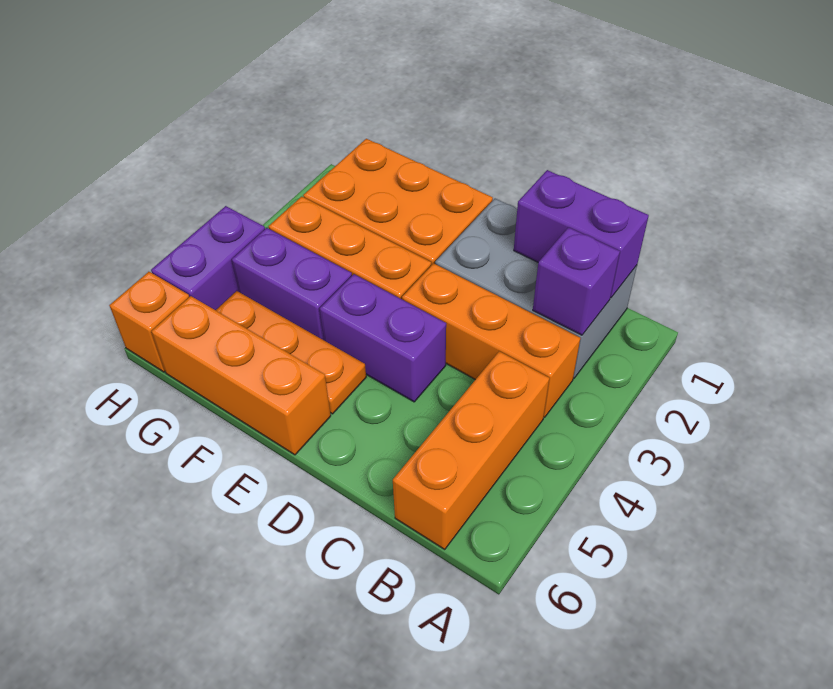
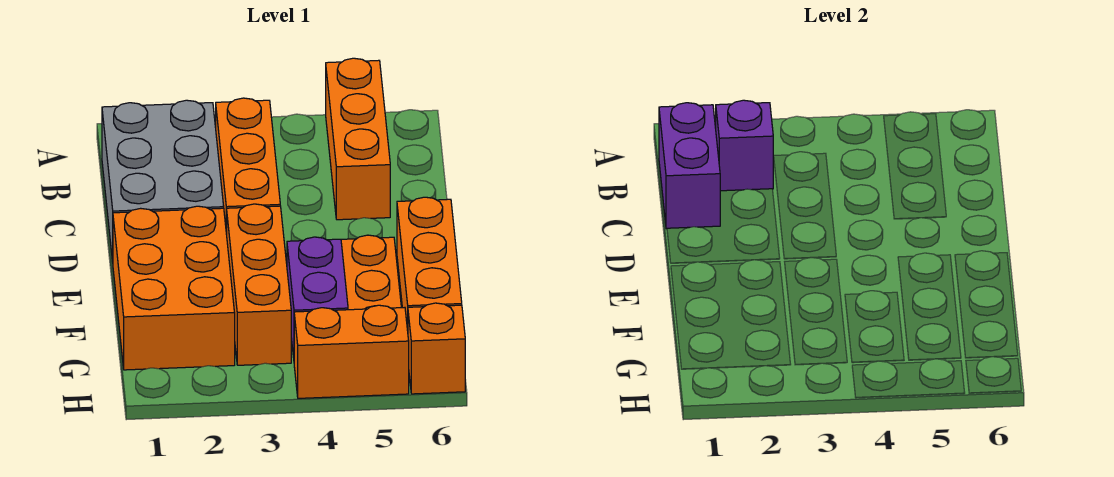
orange brick B4:B6 level 1 -> orange brick A5:C5 level 1
purple brick D4:E4 level 1 -> none
purple brick H4:H5 level 1 -> orange brick H4:H5 level 1

